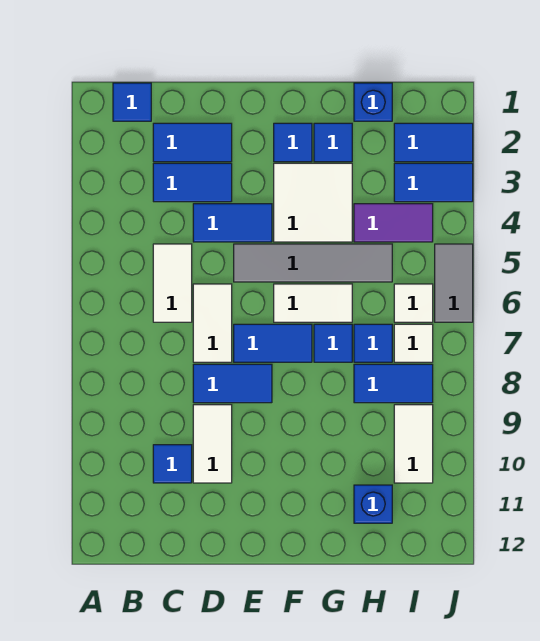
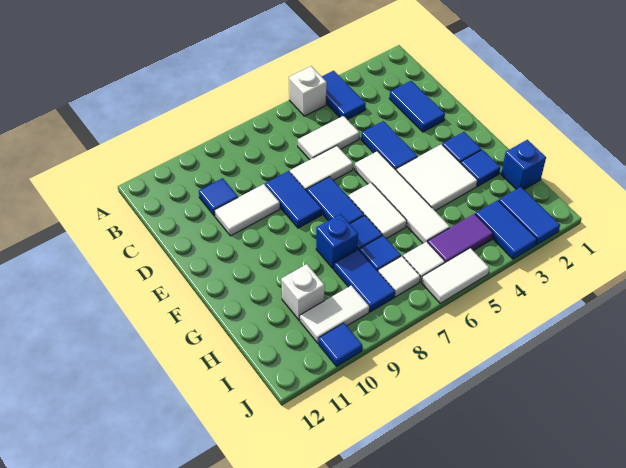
none -> white brick A5 level 1
blue tile B1 level 1 -> blue tile J10 level 1
blue tile C3:D3 level 1 -> blue tile A4:B4 level 1
grey tile E5:H5 level 1 -> white tile E5:H5 level 1
purple tile H4:I4 level 1 -> purple tile I4:I5 level 1
none -> white brick H10 level 1
blue brick H11 level 1 -> blue brick G8 level 1
grey tile J5:J6 level 1 -> white tile J5:J6 level 1

